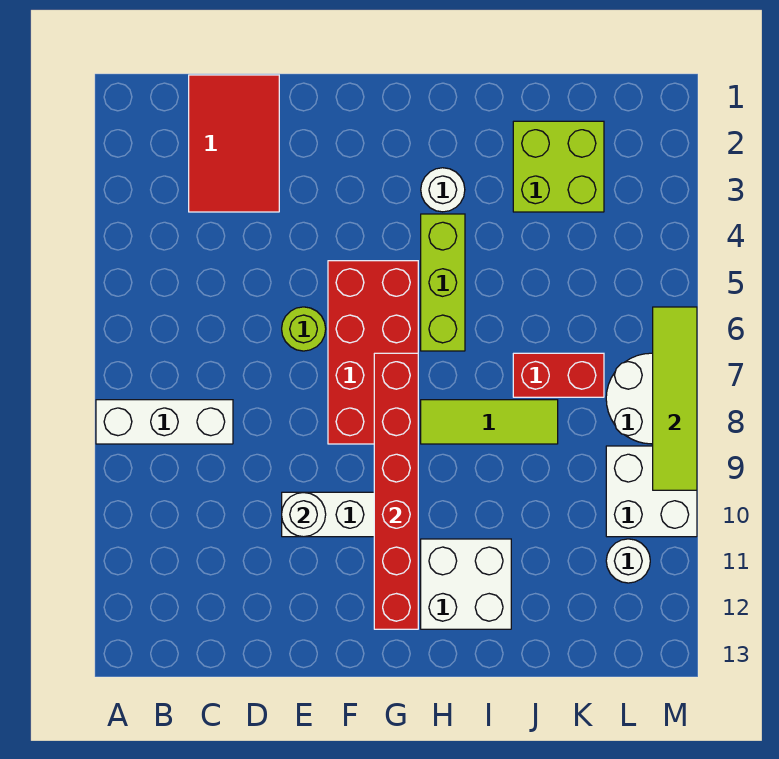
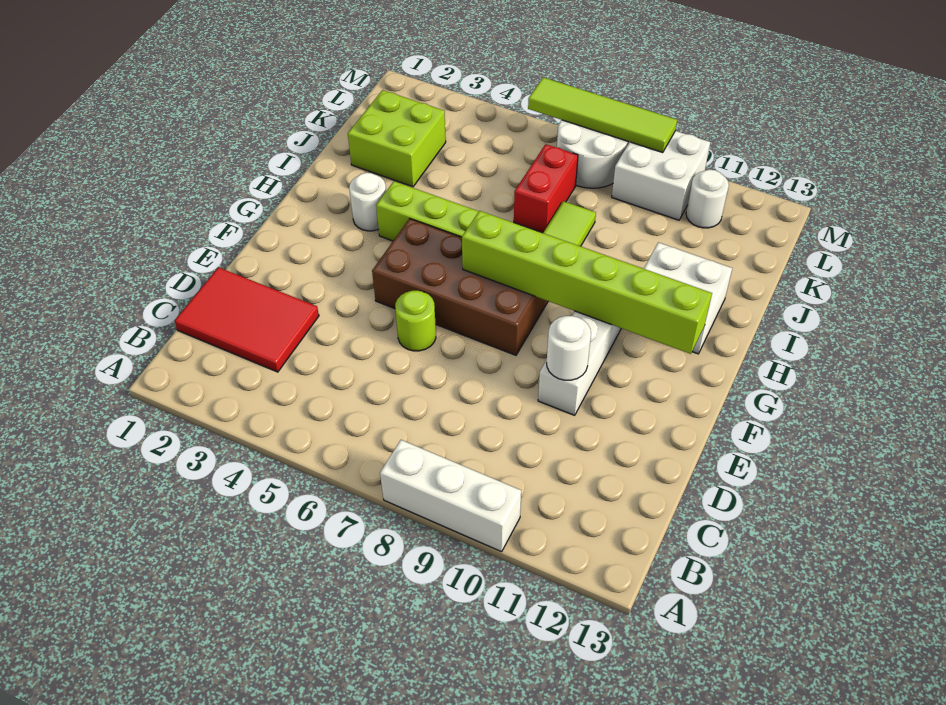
white brick A8:C8 level 1 -> white brick A8:A10 level 1
red brick F5:G8 level 1 -> brown brick F5:G8 level 1
red brick G7:G12 level 2 -> lime brick G7:G12 level 2

